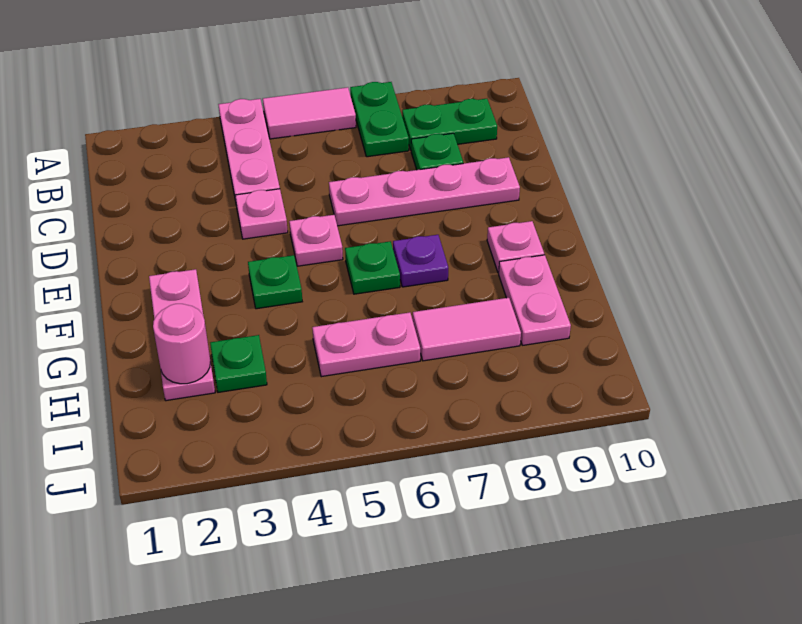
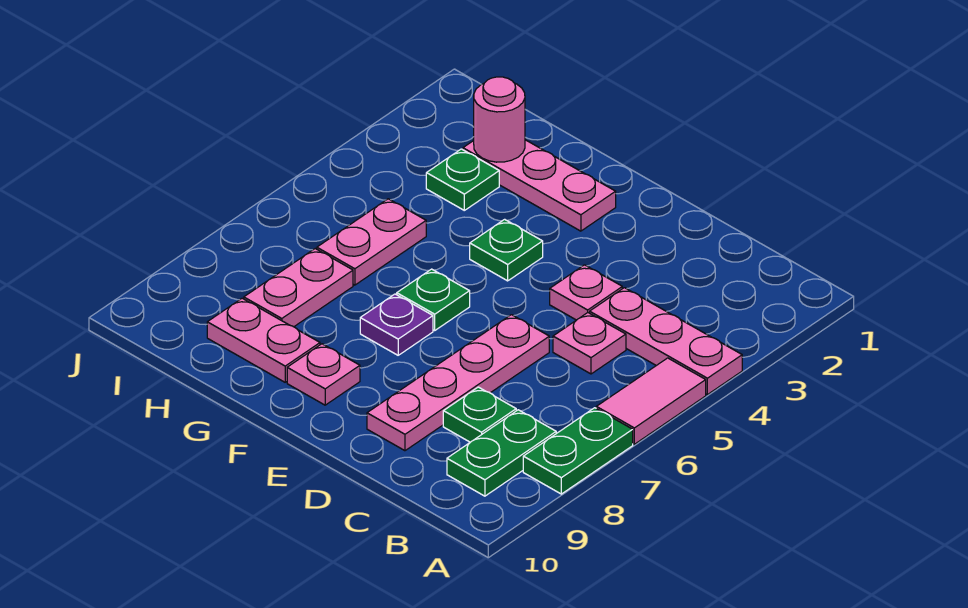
green plate A7:B7 level 1 -> green plate A7:A8 level 1
pink plate E5 level 1 -> pink plate C5 level 1
pink tile H7:H8 level 1 -> pink plate H7:H8 level 1

